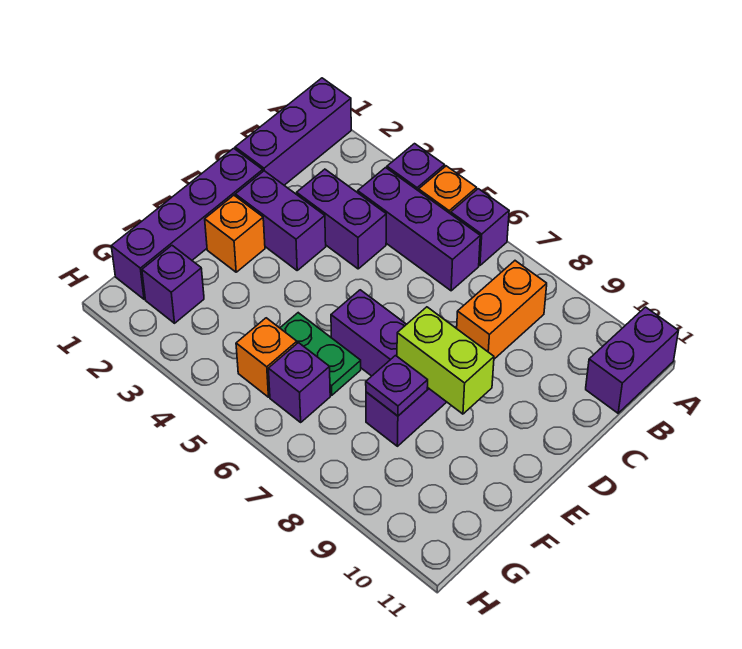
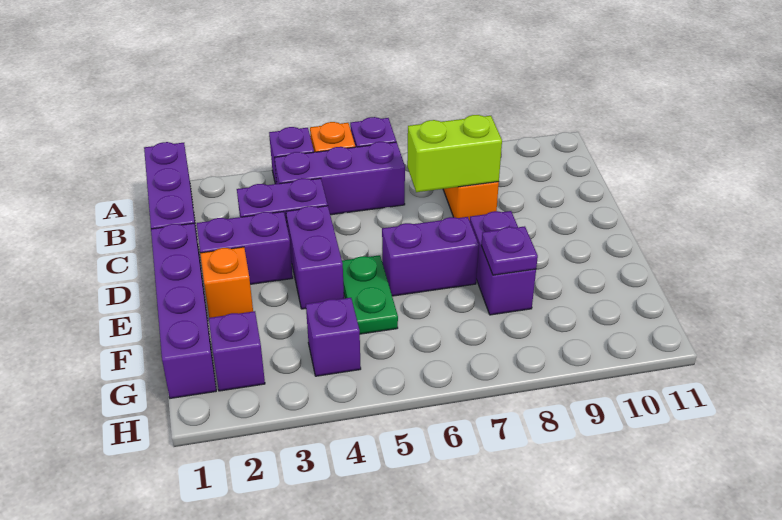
purple brick A11:B11 level 1 -> purple brick D4:E4 level 1
lime brick E8:E9 level 2 -> lime brick C7:C8 level 2
green plate F5:F6 level 1 -> green plate E5:F5 level 1
orange brick G5 level 1 -> none
purple brick G6 level 1 -> purple brick G4 level 1

